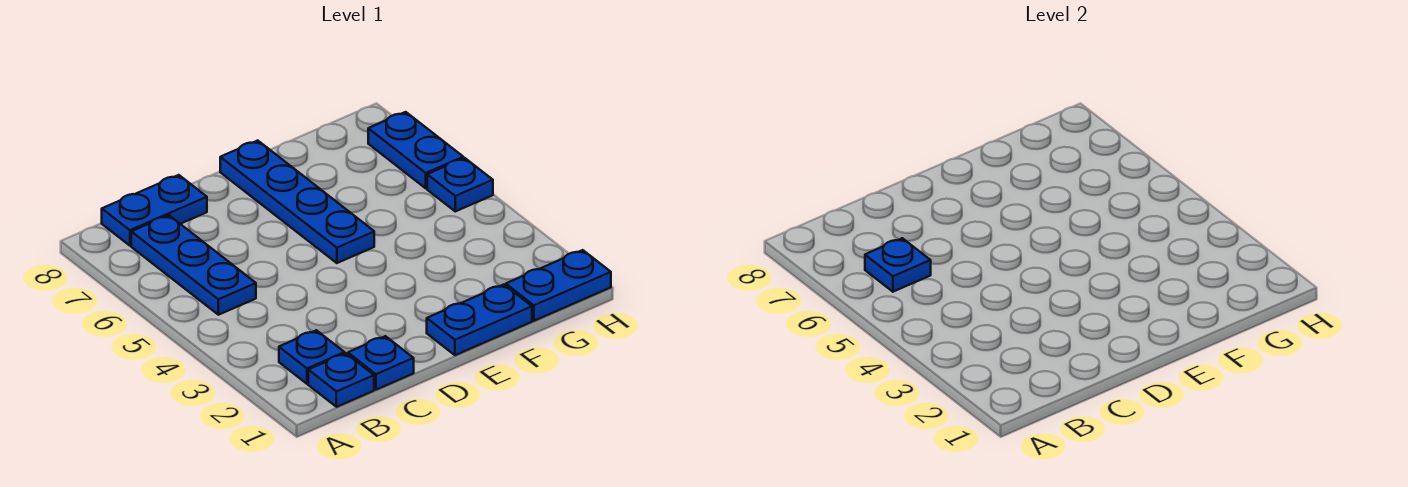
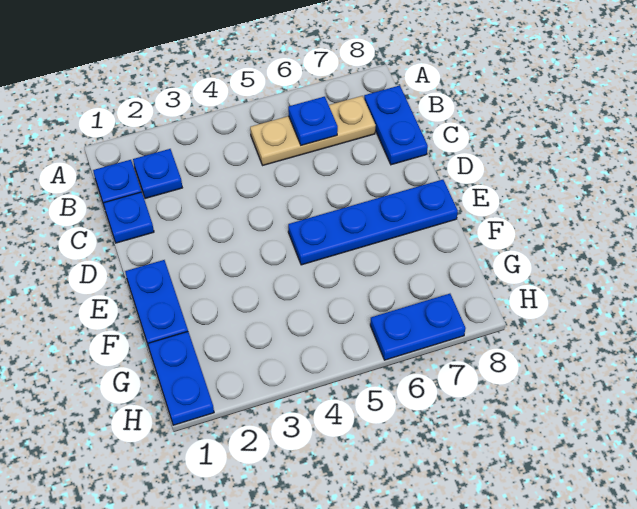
blue plate B5:B7 level 1 -> tan plate B5:B7 level 1
blue plate H5 level 1 -> none

